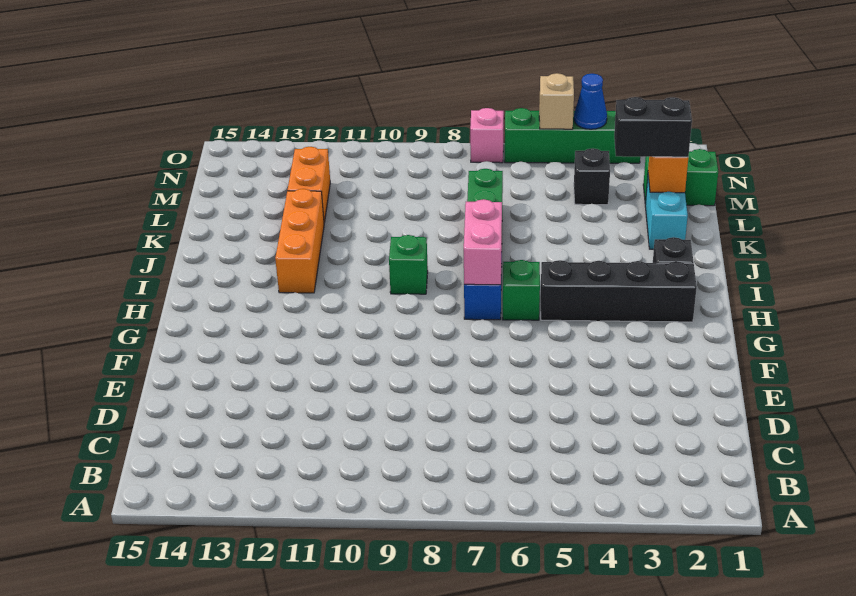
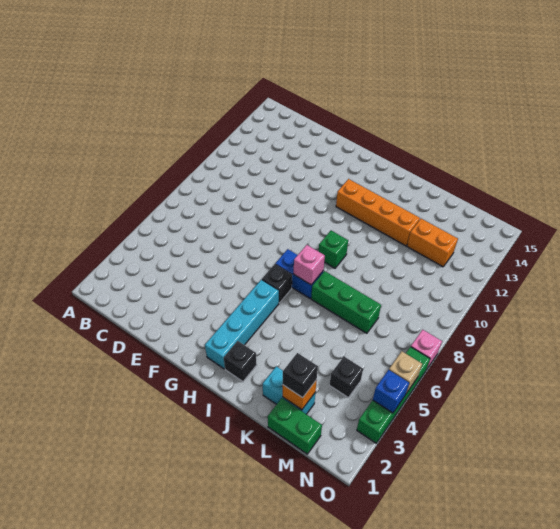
black brick H2:H5 level 1 -> cyan brick H2:H5 level 1
green brick H6 level 1 -> black brick H6 level 1
pink brick H7:I7 level 2 -> pink brick I7 level 2
orange brick I12:K12 level 1 -> orange brick H12:K12 level 1
black brick L2:L3 level 3 -> black brick L2 level 3
green brick M1:M2 level 1 -> green brick L1:M1 level 1
blue cone O4 level 2 -> blue brick O4 level 2

